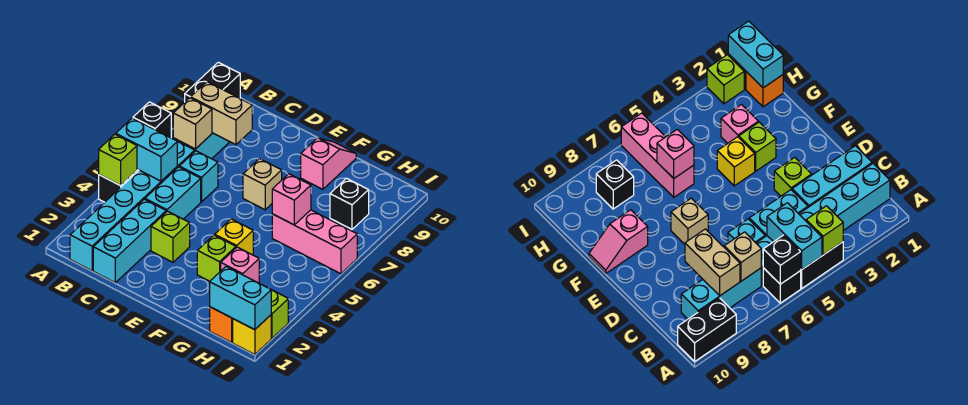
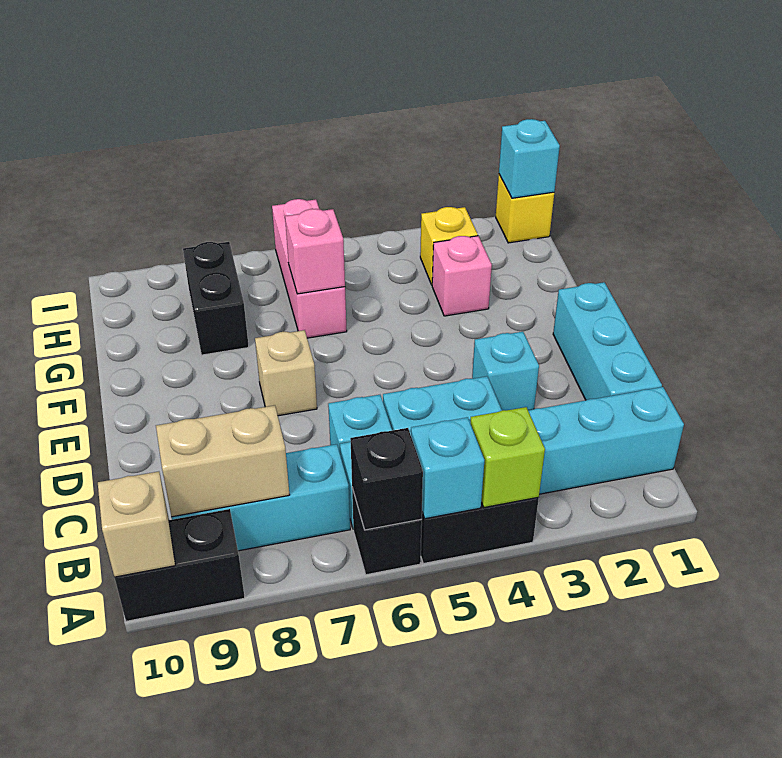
cyan brick A5:B5 level 2 -> cyan brick A5 level 2
tan brick B7 level 2 -> tan brick A10 level 2
tan brick B8:C8 level 2 -> tan brick B8:B9 level 2
cyan brick C1:C3 level 1 -> cyan brick C1:E1 level 1
lime brick D3 level 1 -> cyan brick D3 level 1
lime brick F3 level 1 -> none
yellow brick F4 level 1 -> yellow brick H3 level 1
pink slope F9:F10 level 1 top 9 -> none
orange brick H1 level 1 -> none
cyan brick H1:I1 level 2 -> cyan brick I1 level 2
black brick H8 level 1 -> black brick G8:H8 level 1
lime brick I2 level 1 -> none

